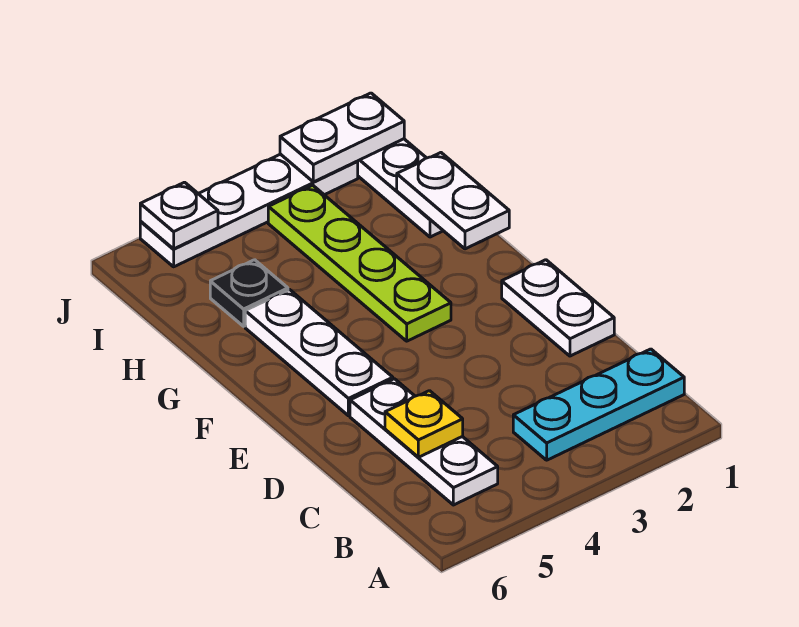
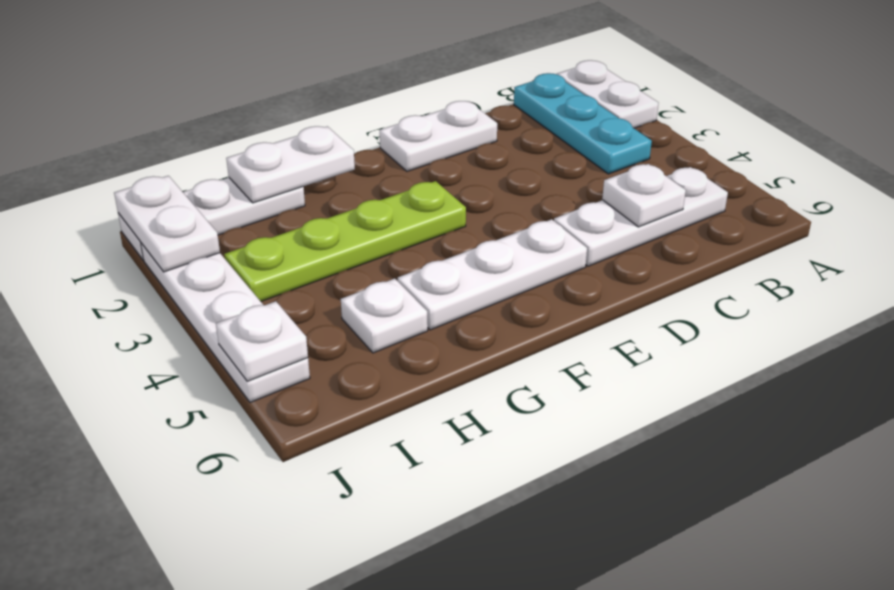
none -> white plate A1:A2 level 1
yellow plate C5 level 2 -> white plate C5 level 2
black plate H5 level 1 -> white plate H5 level 1

